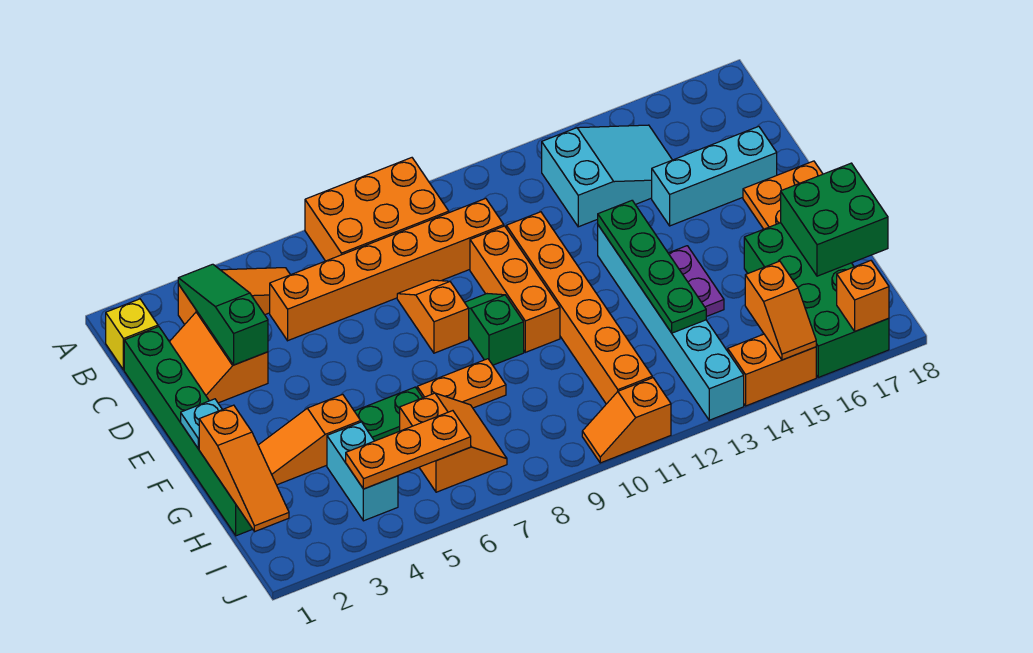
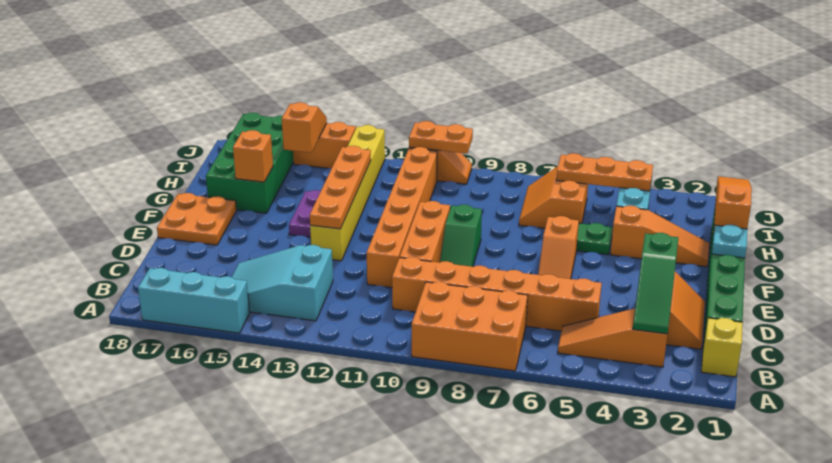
orange slope D8:E8 level 1 top E -> orange slope E6:F6 level 1 top F
cyan brick D15:D17 level 1 -> cyan brick A15:A17 level 1
cyan brick E13:J13 level 1 -> yellow brick E13:J13 level 1
green plate E13:H13 level 2 -> orange plate E13:H13 level 2
orange plate G7:G8 level 1 -> orange plate J10:J11 level 2
green brick G17:H18 level 2 -> none
orange brick J17 level 2 -> orange brick G16 level 2

